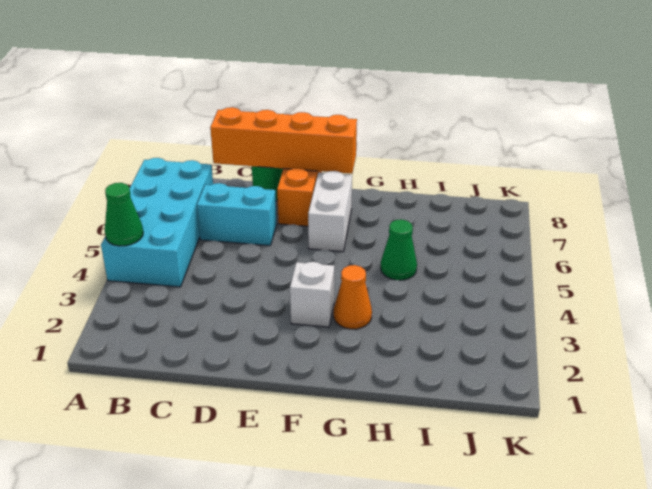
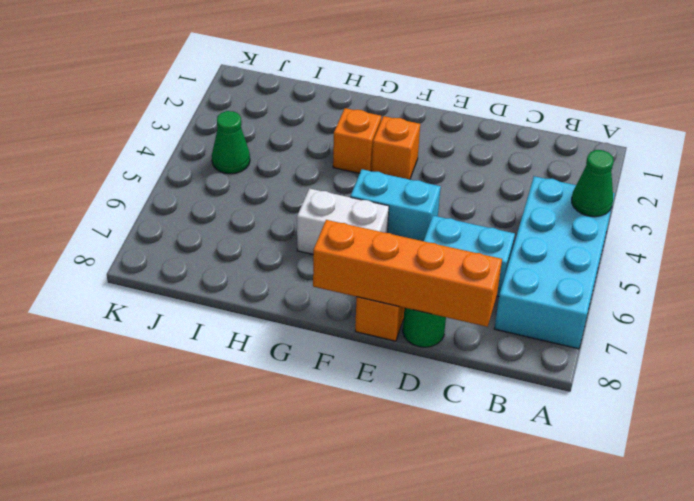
none -> cyan brick E5:F5 level 1
white brick F3 level 1 -> orange brick F3 level 1
white brick F6:F7 level 1 -> white brick F6:G6 level 1
orange cone G3 level 1 -> orange brick G3 level 1
green cone H5 level 1 -> green cone J4 level 1

